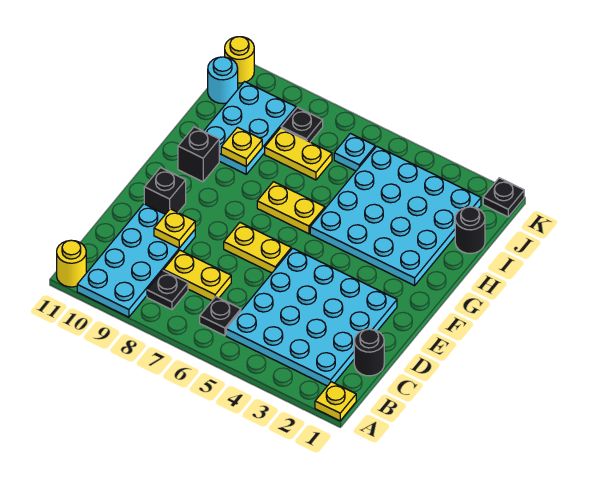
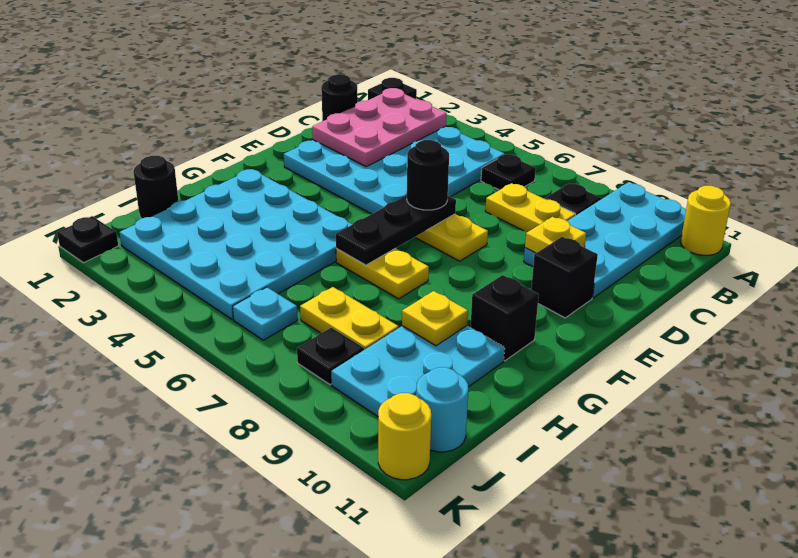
yellow plate A1 level 1 -> black plate A1 level 1
none -> pink plate B2:D3 level 2
none -> black plate E6:G6 level 2
none -> black round brick E6 level 3

